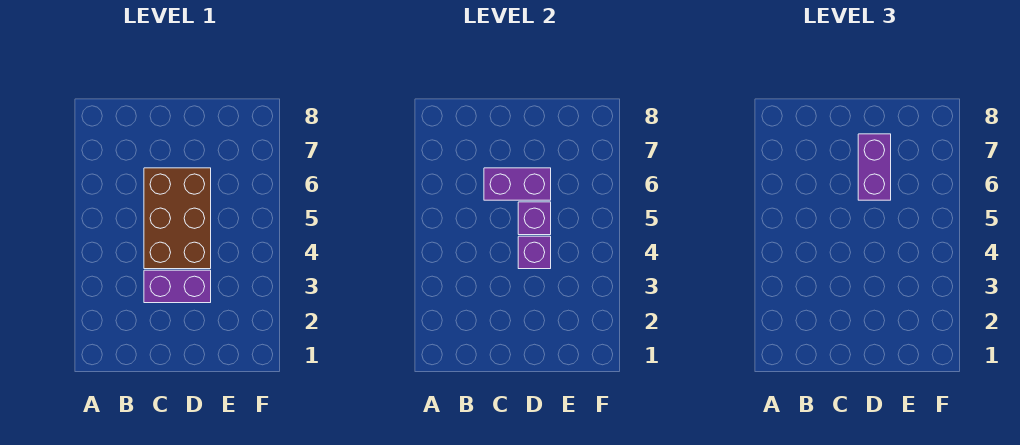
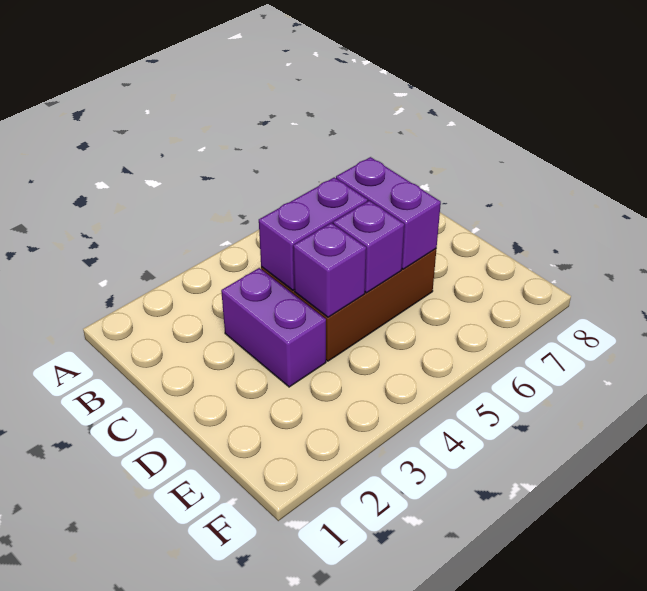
purple brick D6:D7 level 3 -> purple brick C4:C5 level 2

